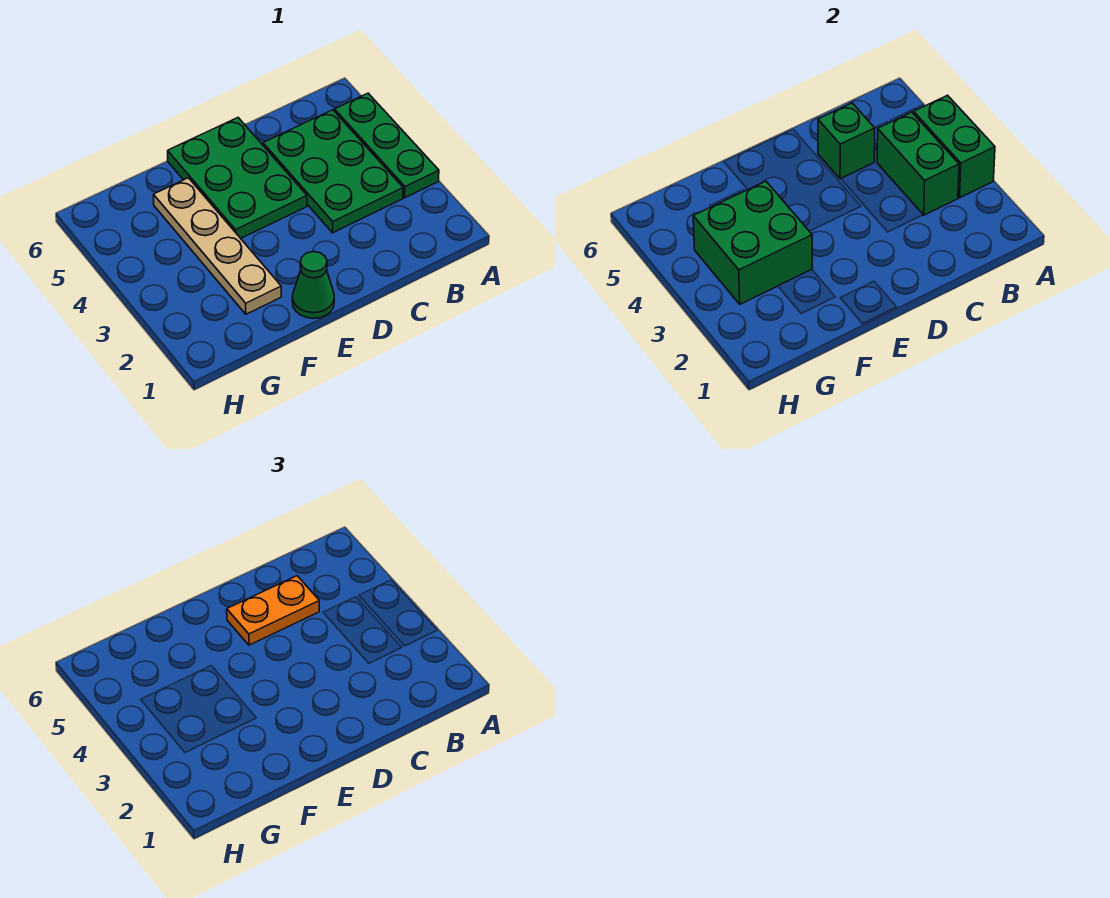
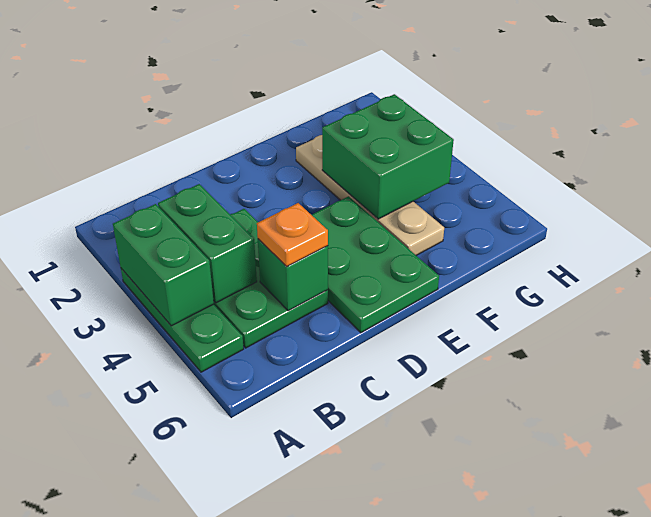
orange plate C5:D5 level 3 -> orange plate C5 level 3
green cone E1 level 1 -> none

